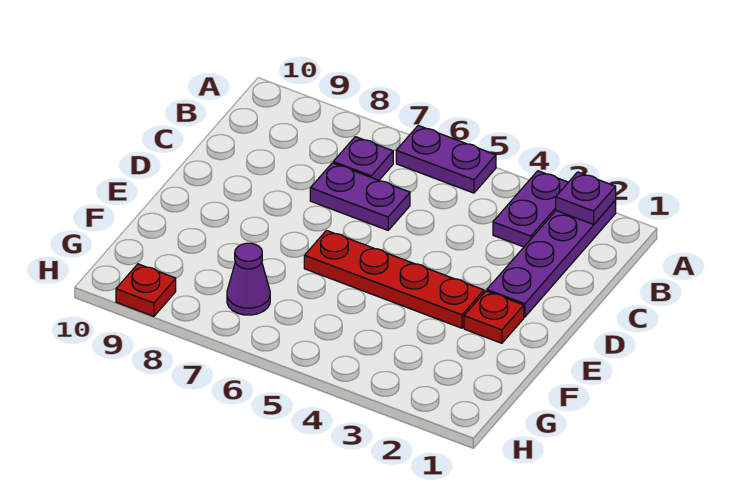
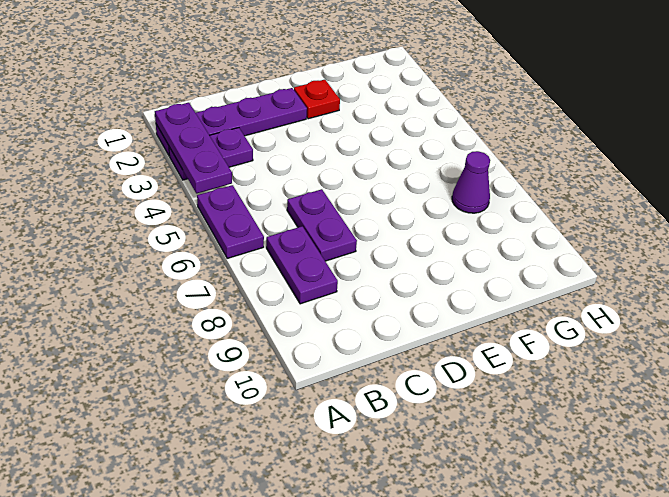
purple plate A2 level 2 -> purple plate A2:A4 level 2
purple plate B7 level 1 -> purple plate B7:B8 level 1
red plate E3:E6 level 1 -> none
red plate H9 level 1 -> none

